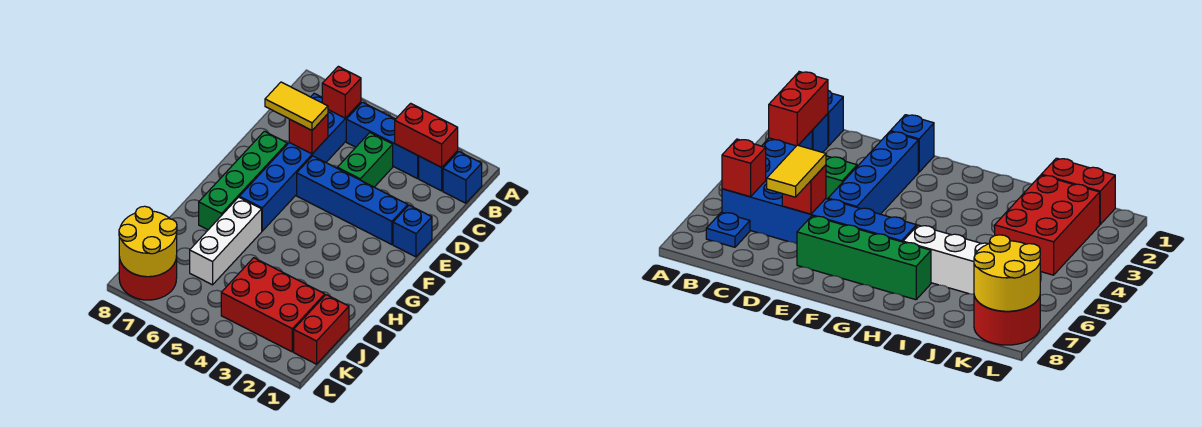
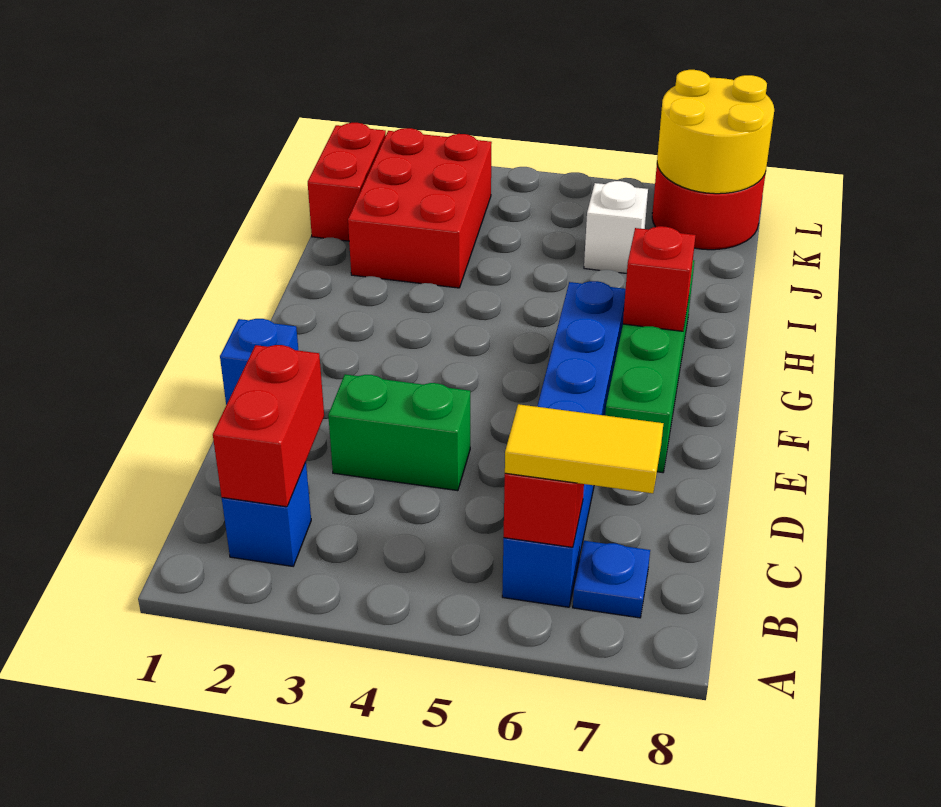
blue brick B1 level 1 -> none
red brick B2:B3 level 2 -> red brick B2:C2 level 2
blue brick B3:B5 level 1 -> none
green brick C4:D4 level 1 -> green brick D3:D4 level 1
red brick D6 level 2 -> red brick G7 level 2
yellow tile D6:D7 level 3 -> yellow tile B6:B7 level 3
blue brick E2:E5 level 1 -> none
white brick H6:J6 level 1 -> white brick J6 level 1
red brick J2:K4 level 1 -> red brick I2:K3 level 1

